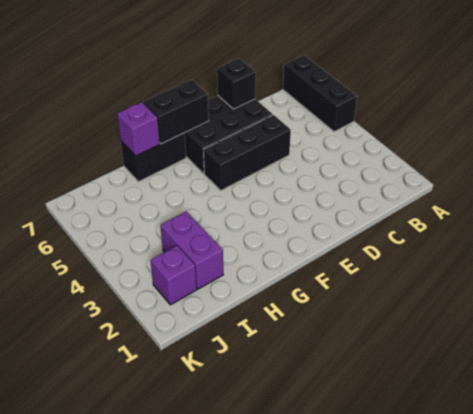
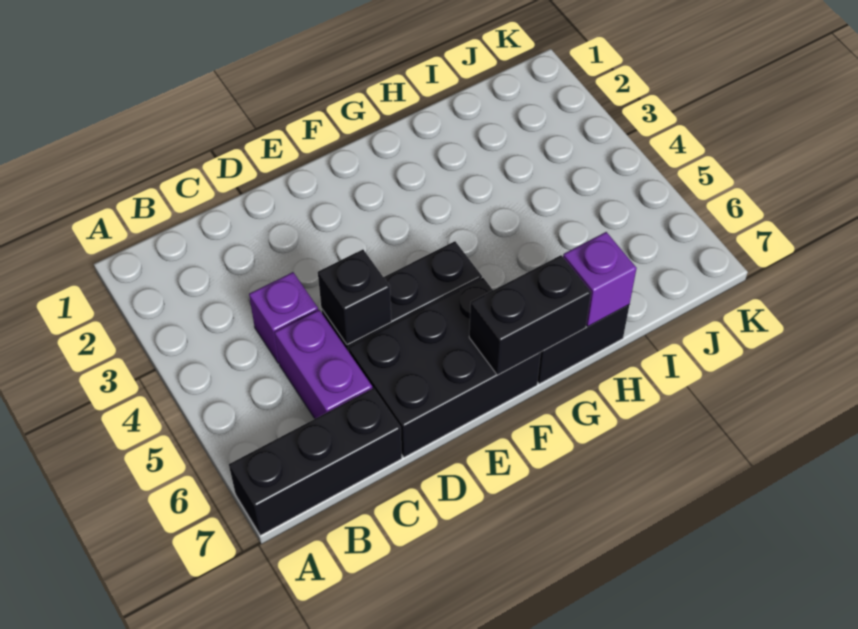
black brick A5:A7 level 1 -> black brick A7:C7 level 1
black brick D7 level 2 -> black brick D5 level 2
purple brick I2:I3 level 1 -> purple brick C5:C6 level 1
purple brick J2 level 1 -> purple brick C4 level 1

